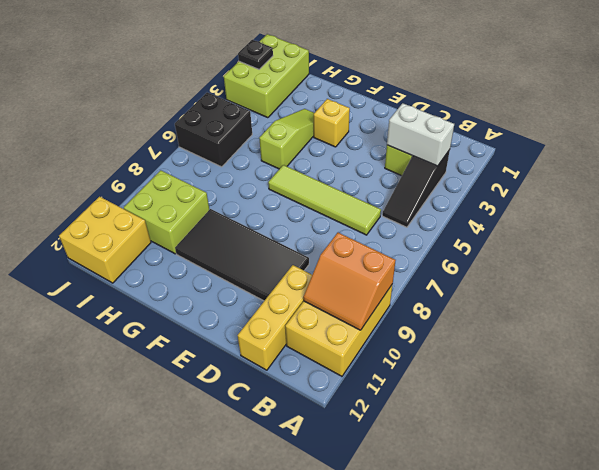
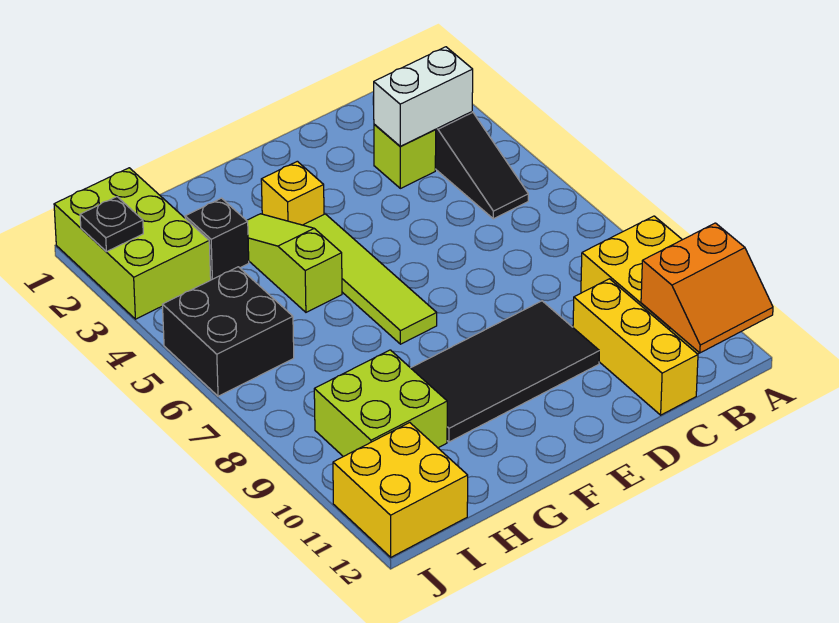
orange slope A9:B10 level 2 top 9 -> orange slope A11:B12 level 2 top 11
lime tile C6:F6 level 1 -> lime tile F4:F7 level 1
none -> black brick H3 level 1

